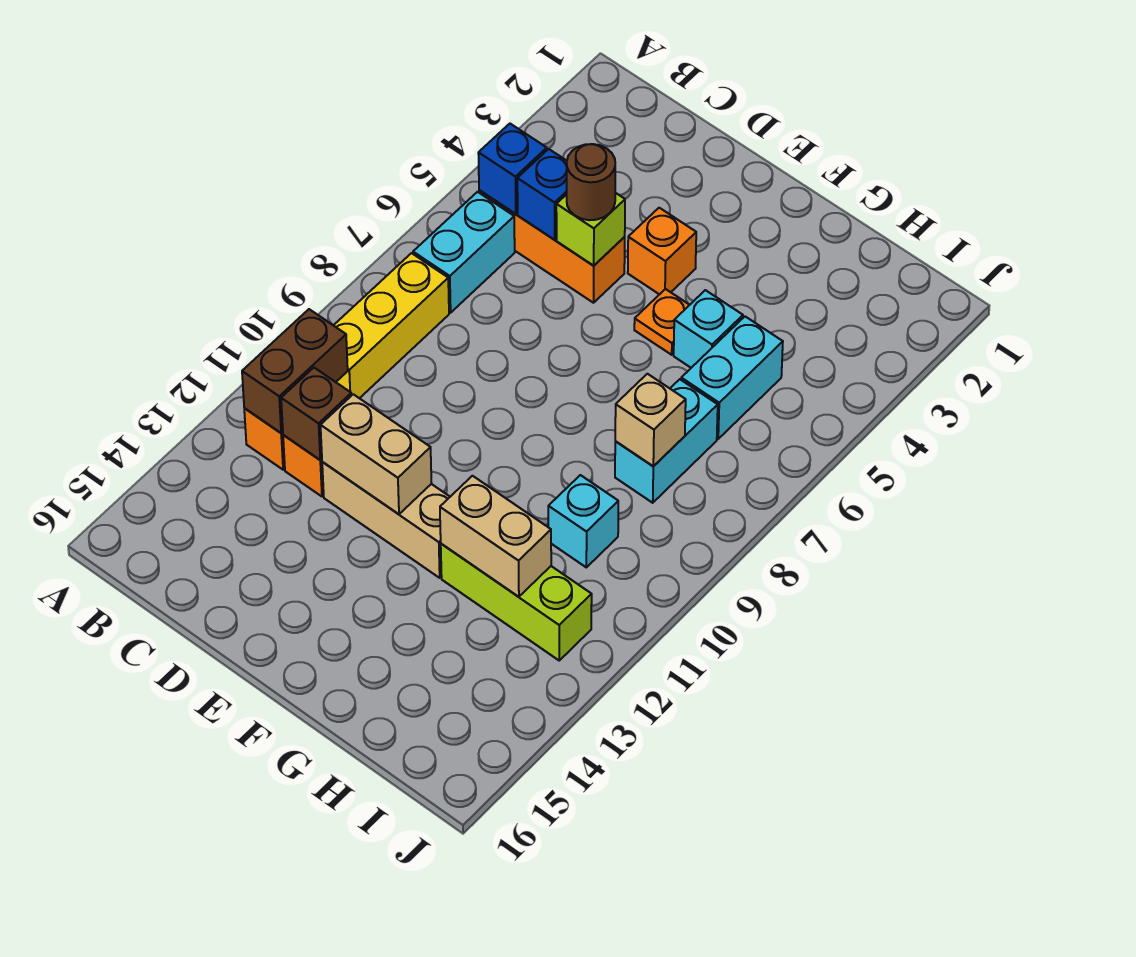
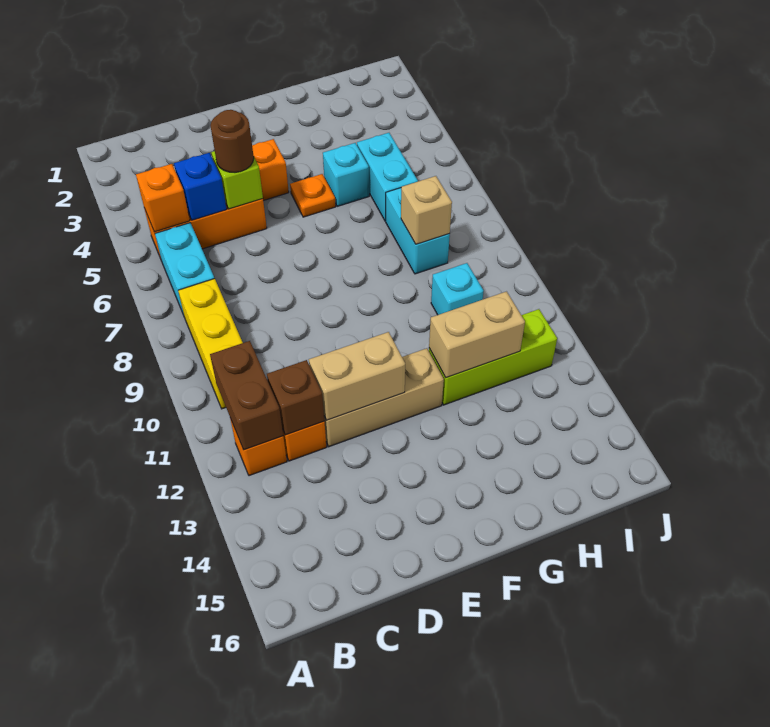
blue brick B5 level 2 -> orange brick B5 level 2

